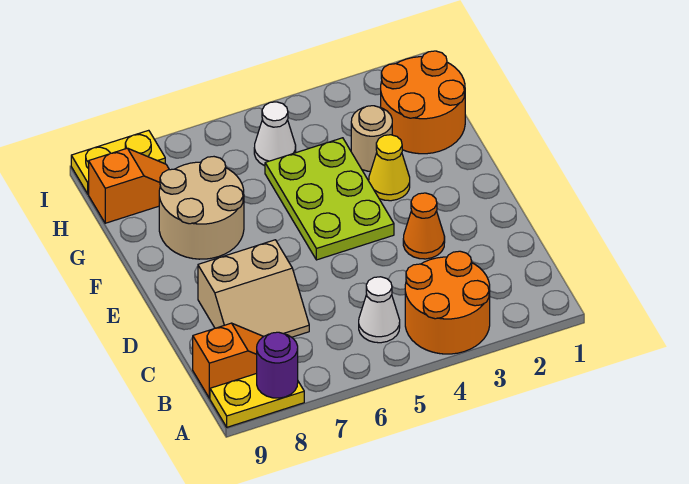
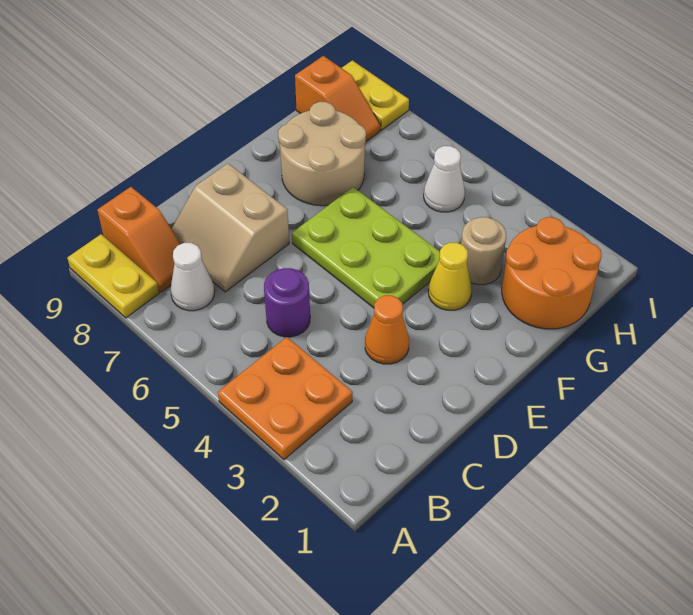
orange round brick A3:B4 level 1 -> orange plate A3:B4 level 1
purple round brick A8 level 2 -> purple round brick C5 level 1
white cone B5 level 1 -> white cone B7 level 1
lime plate E4:G5 level 1 -> lime plate E4:F6 level 1

